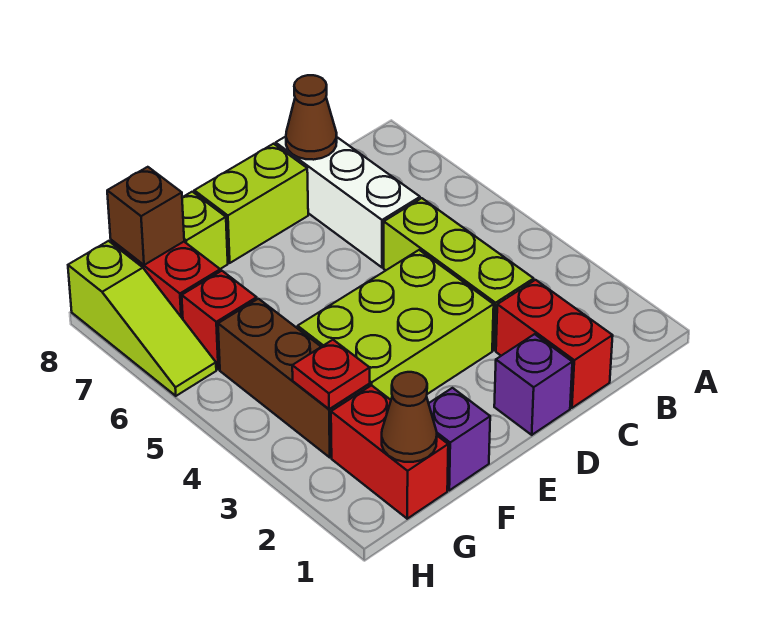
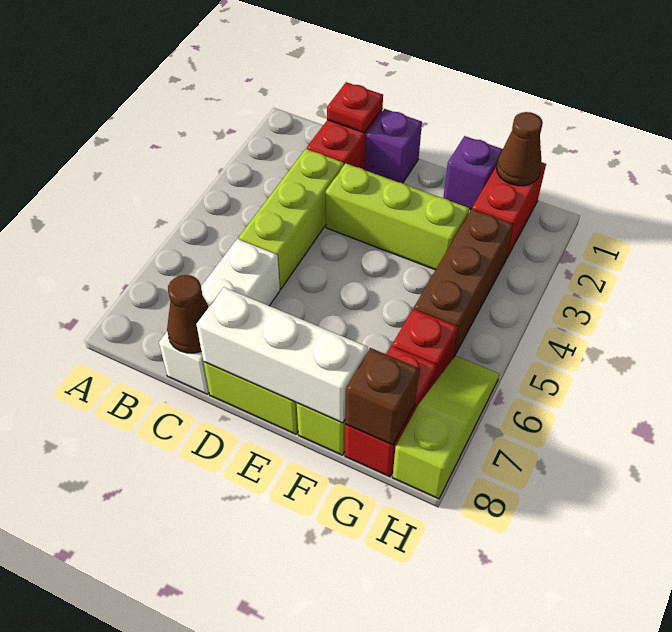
lime brick D3:F4 level 1 -> lime brick D3:F3 level 1
none -> white brick D8:F8 level 2
red plate G3 level 2 -> red plate C1 level 2

